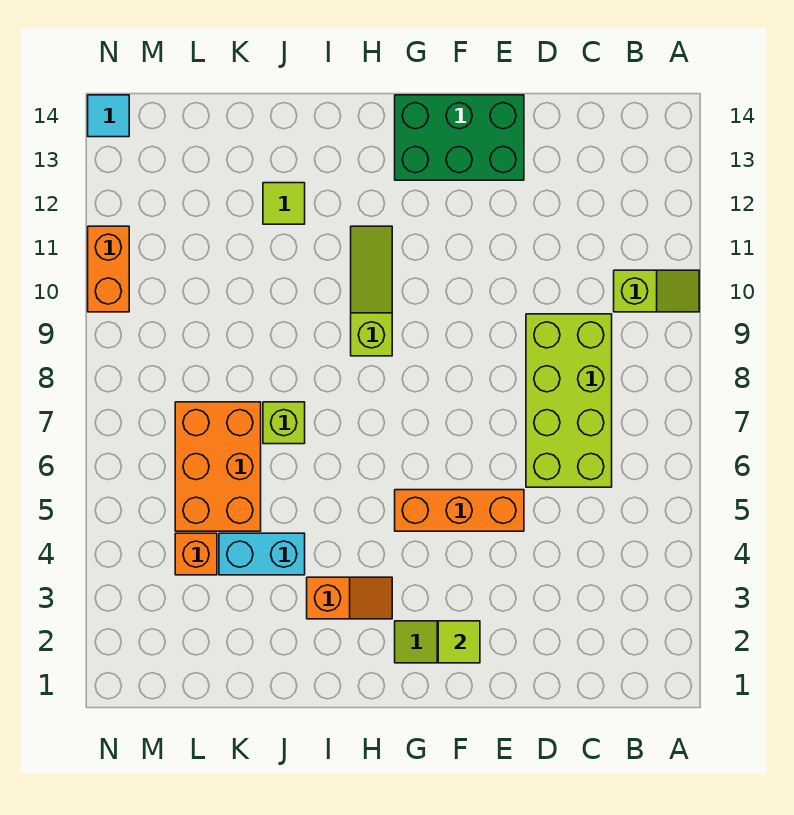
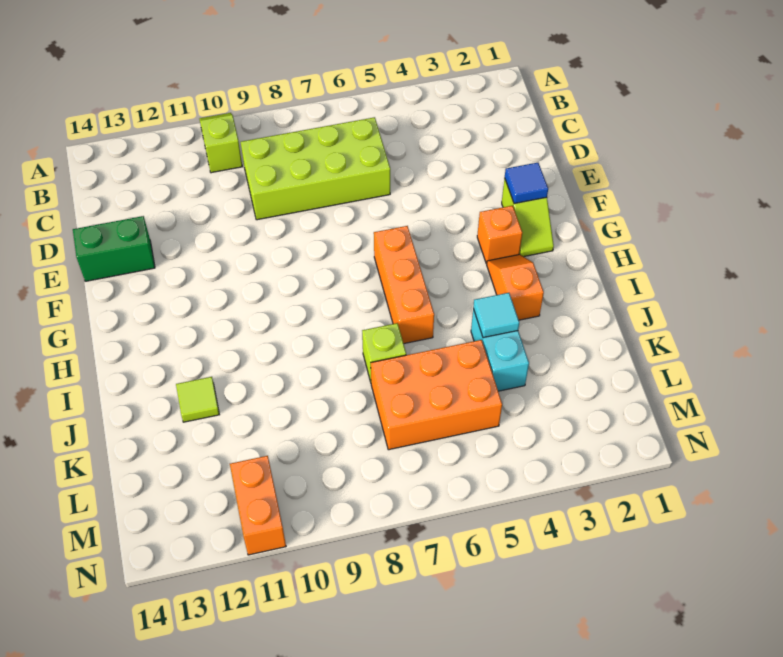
orange brick E5:G5 level 1 -> orange brick G6:I6 level 1
green brick E13:G14 level 1 -> green brick E13:E14 level 1
lime tile F2 level 2 -> blue tile F2 level 2
lime slope H9:H11 level 1 top 9 -> none
orange brick L4 level 1 -> orange brick G3 level 1
orange brick N10:N11 level 1 -> orange brick M11:N11 level 1
cyan tile N14 level 1 -> cyan tile J4 level 2

